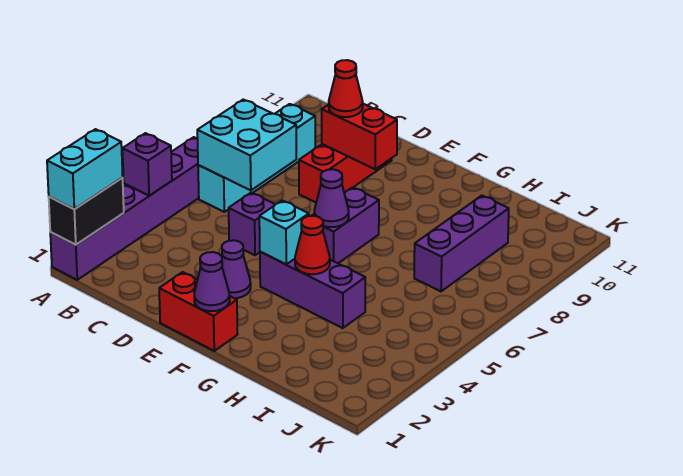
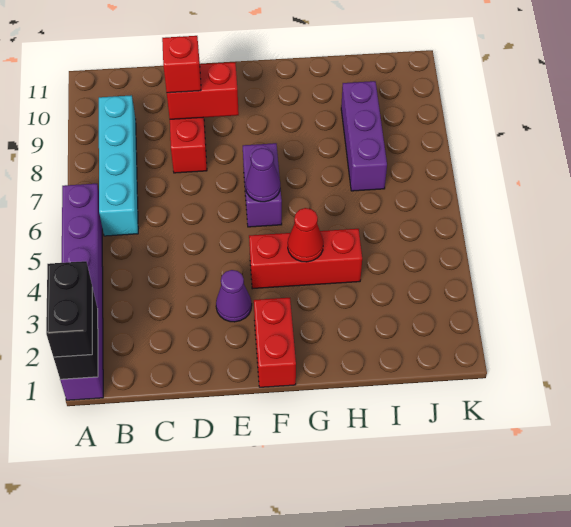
cyan brick A1:A2 level 3 -> black brick A1:A2 level 3
purple brick A4 level 2 -> none
cyan brick B6:C7 level 2 -> none
purple brick D5 level 1 -> none
red cone D9 level 3 -> red brick D9 level 3
red brick E1:F1 level 1 -> red brick F1:F2 level 1
purple cone F1 level 2 -> none
purple brick F4:H4 level 1 -> red brick F4:H4 level 1
cyan brick F4 level 2 -> none

